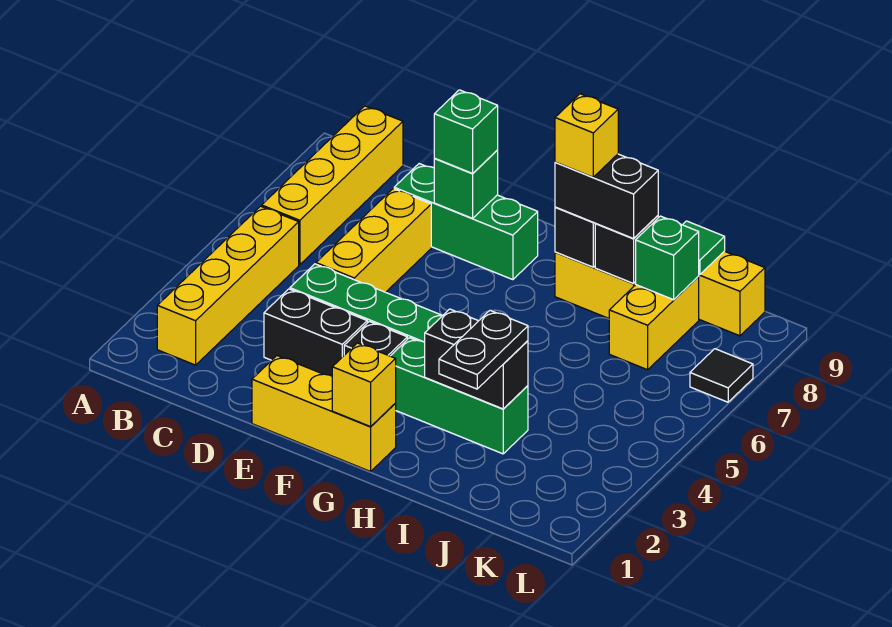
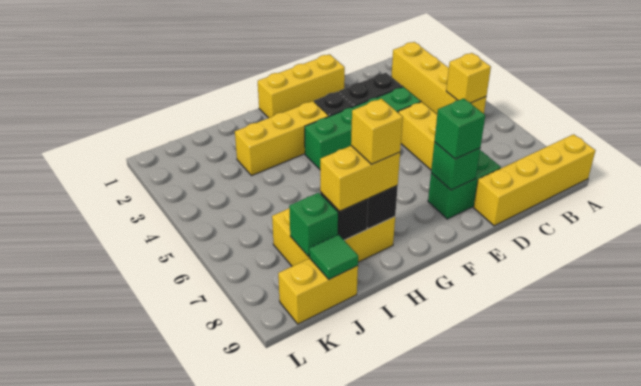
yellow brick B6:B9 level 1 -> yellow brick A9:D9 level 1
green brick D8:F8 level 1 -> green brick D8:E8 level 1
yellow brick G1 level 2 -> yellow brick B5 level 2
green brick G3:I3 level 1 -> yellow brick G3:I3 level 1
black brick H3:I3 level 2 -> none
black brick H8:I8 level 3 -> yellow brick H8:I8 level 3
black plate I2:I3 level 3 -> none
black tile L7 level 1 -> none

